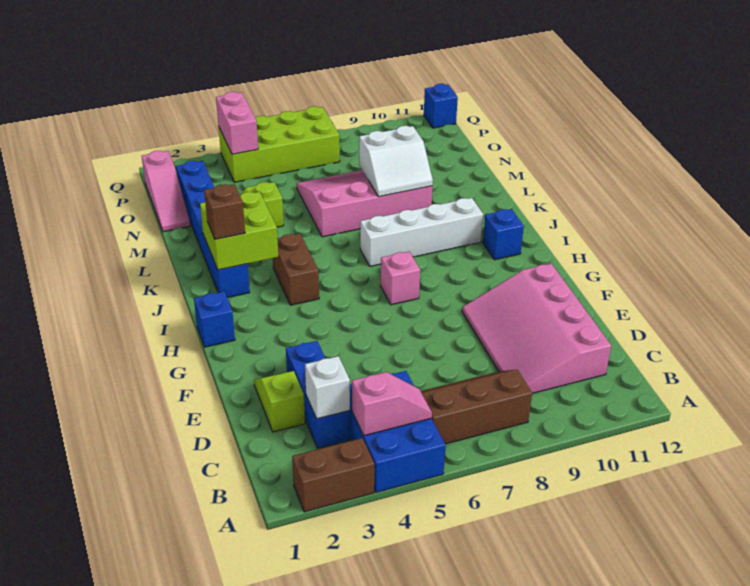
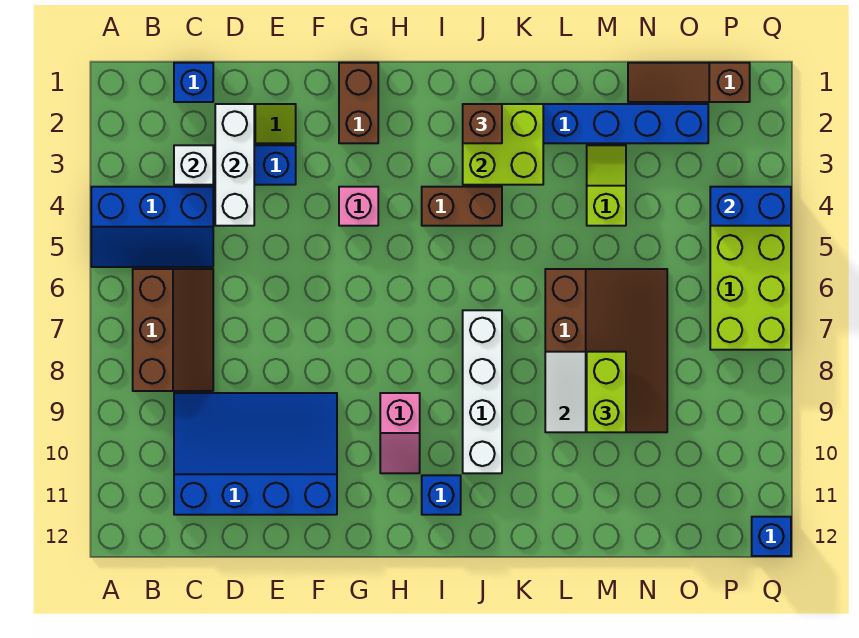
brown brick A2:A3 level 1 -> brown brick G1:G2 level 1
blue brick A4:C5 level 1 -> blue slope A4:C5 level 1 top 4
pink slope B4:B5 level 2 top 4 -> pink slope H9:H10 level 1 top 9
pink slope C9:F11 level 1 top 11 -> blue slope C9:F11 level 1 top 11
none -> white brick D2:D4 level 2
blue brick H1 level 1 -> blue brick C1 level 1
pink brick H7 level 1 -> pink brick G4 level 1
pink slope L6:N9 level 1 top L -> brown slope L6:N9 level 1 top L
none -> lime brick M8:M9 level 3
pink slope N1:P1 level 1 top P -> brown slope N1:P1 level 1 top P
pink brick P4:Q4 level 2 -> blue brick P4:Q4 level 2

